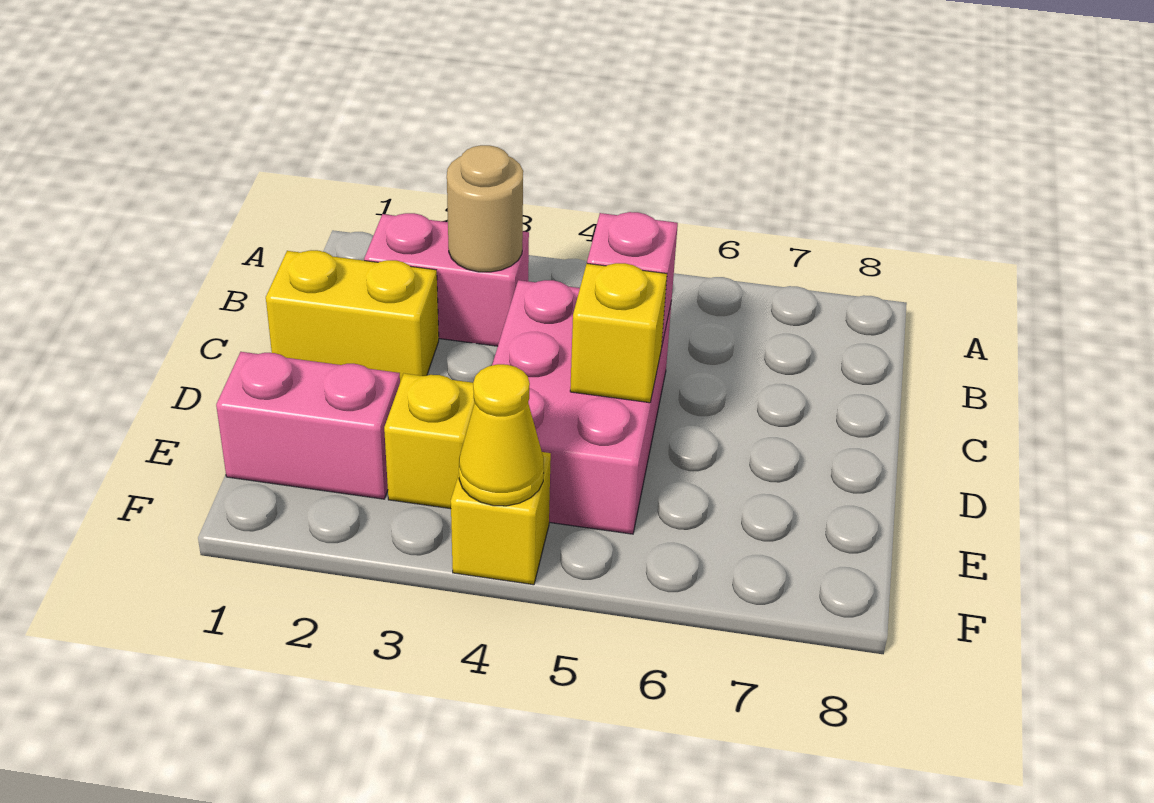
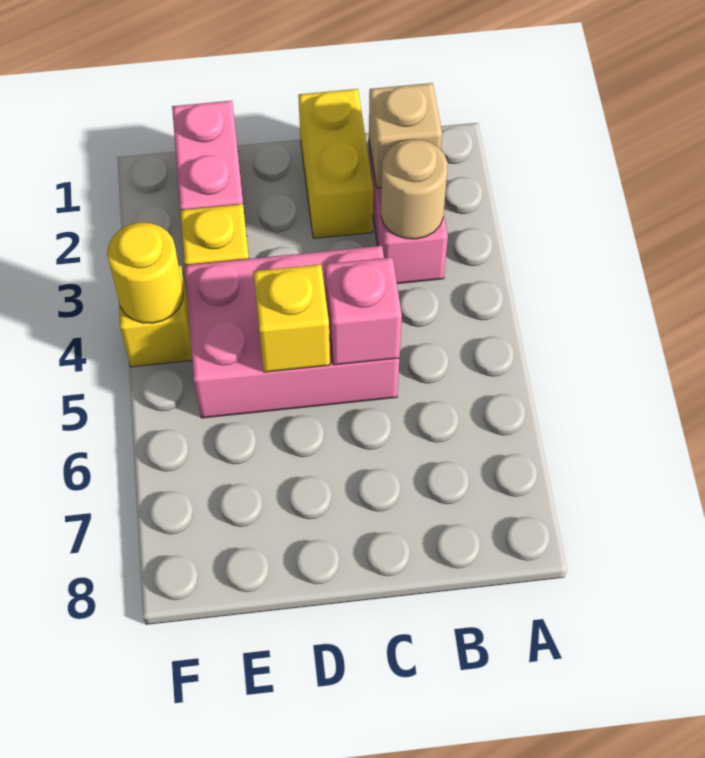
none -> tan brick B2 level 2
yellow cone F4 level 2 -> yellow round brick F4 level 2

